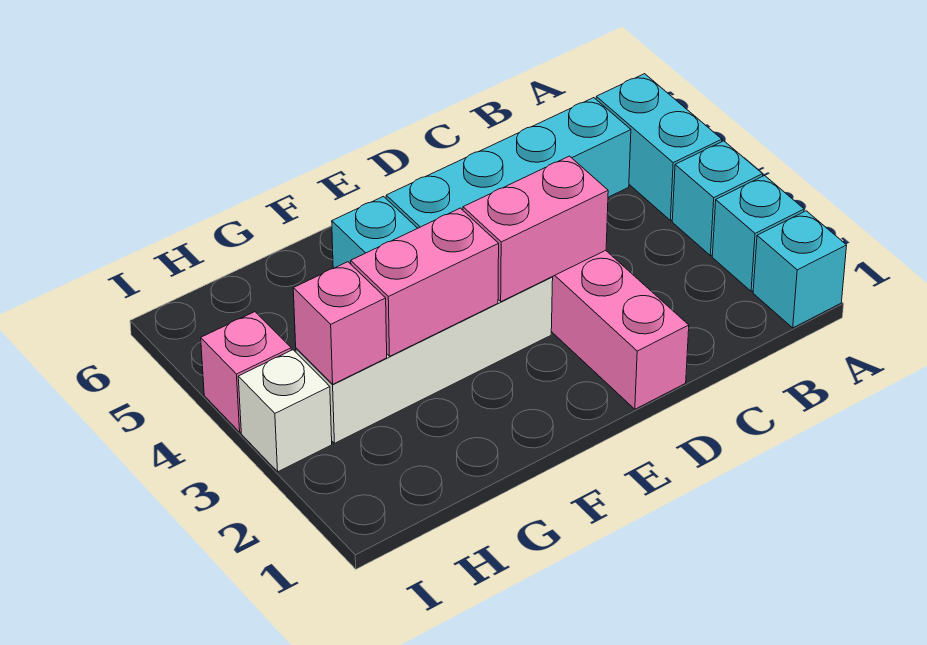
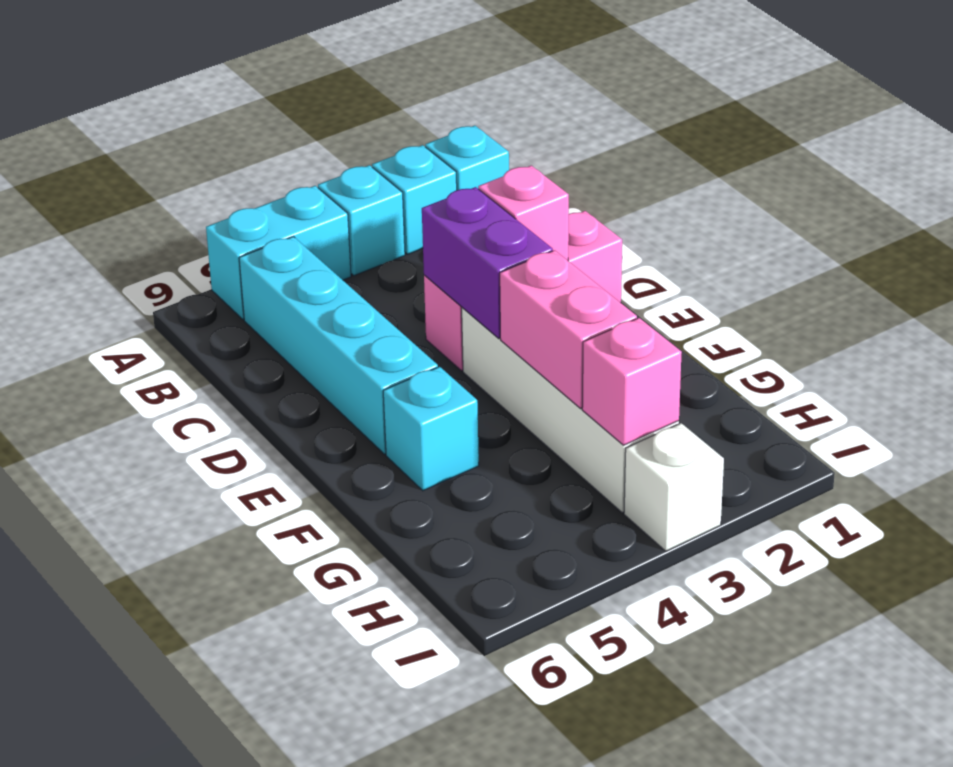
pink brick D3:E3 level 2 -> purple brick D3:E3 level 2
pink brick I4 level 1 -> pink brick D2 level 2

